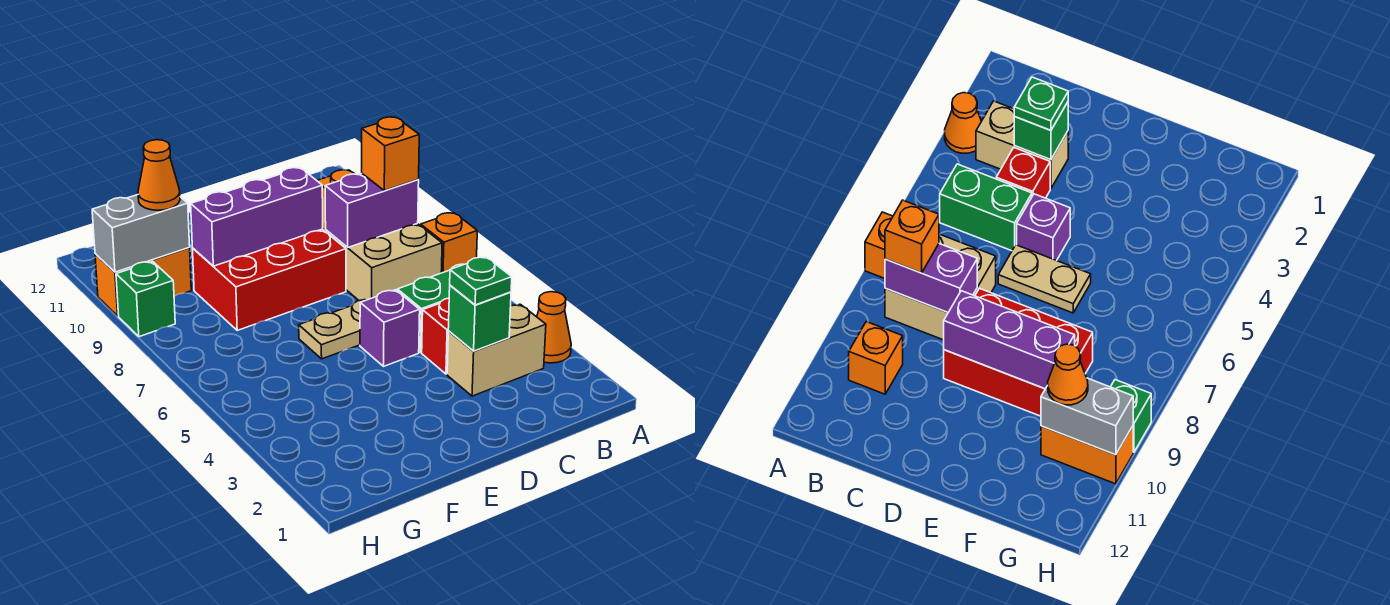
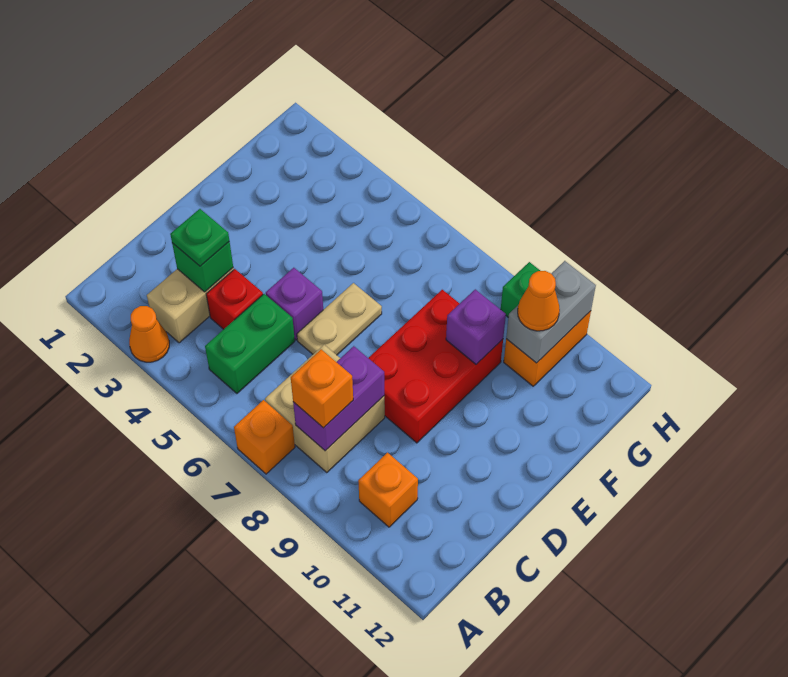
purple brick D9:F9 level 2 -> purple brick F9 level 2

